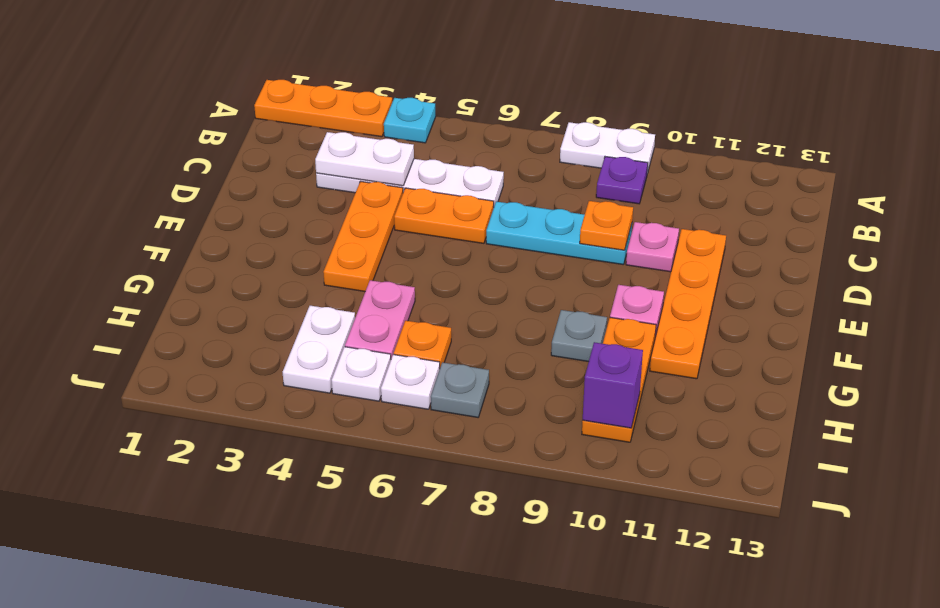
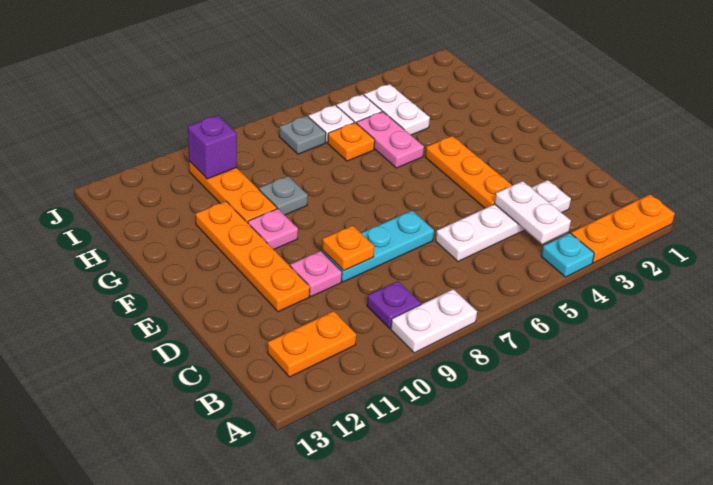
white plate C3:C4 level 2 -> white plate B4:C4 level 2
orange plate D5:D6 level 1 -> orange plate B11:B12 level 1

